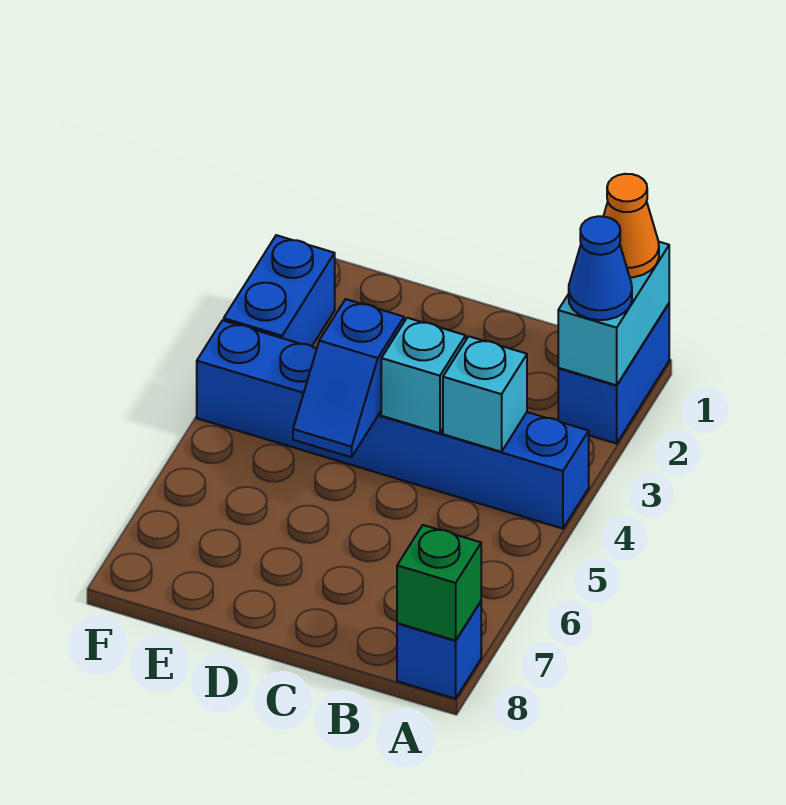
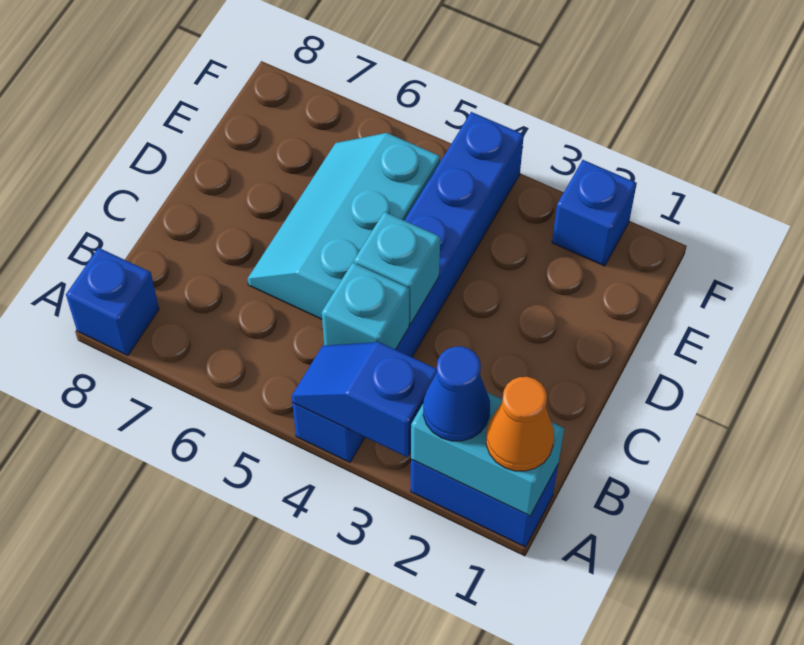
green brick A8 level 2 -> none
none -> cyan slope C5:E6 level 1 top 5
blue slope D4:D5 level 2 top 4 -> blue slope A3:A4 level 2 top 3
blue brick F2:F3 level 1 -> blue brick F2 level 1

